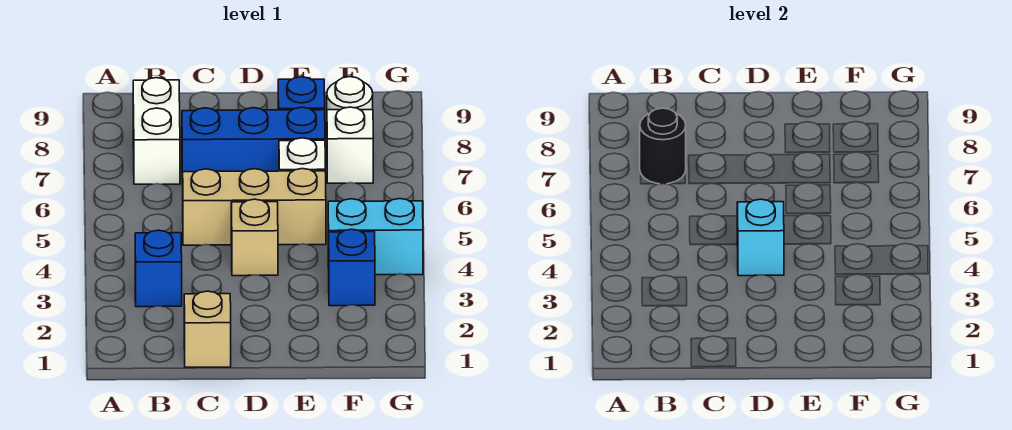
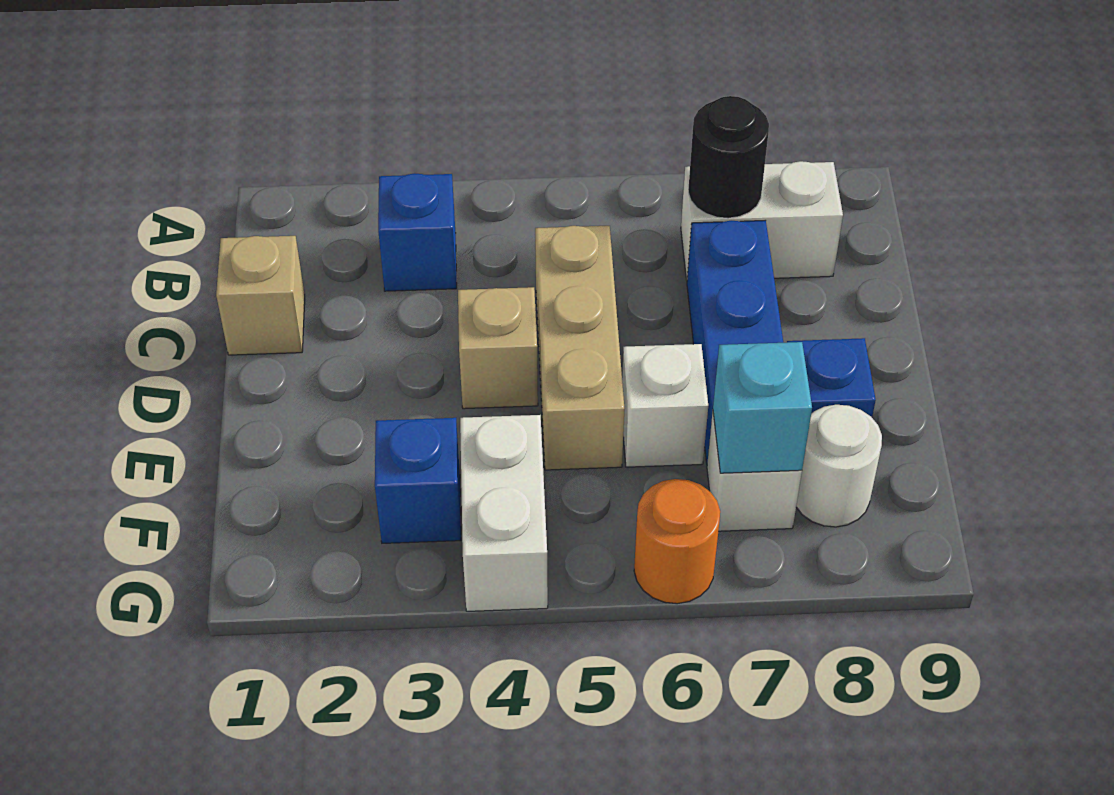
cyan brick D4 level 2 -> cyan brick F7 level 2
cyan brick F4:G4 level 1 -> white brick F4:G4 level 1
none -> orange round brick G6 level 1

